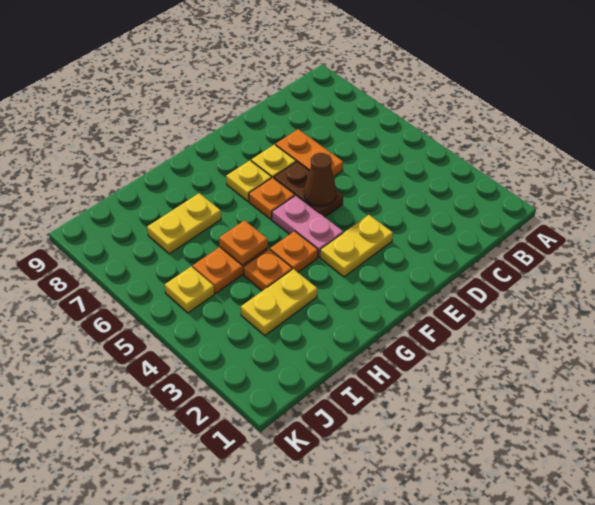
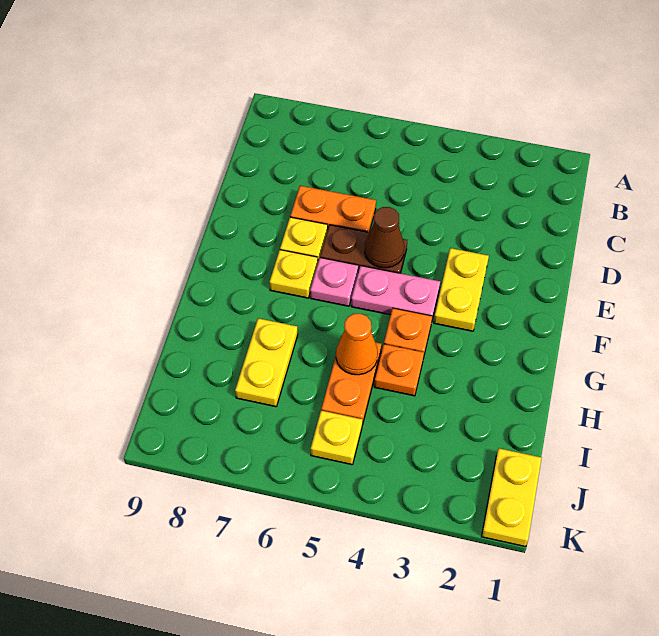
orange plate F6 level 1 -> pink plate F6 level 1
yellow plate H3:I3 level 1 -> yellow plate J1:K1 level 1
orange plate H5 level 2 -> orange cone H5 level 2

